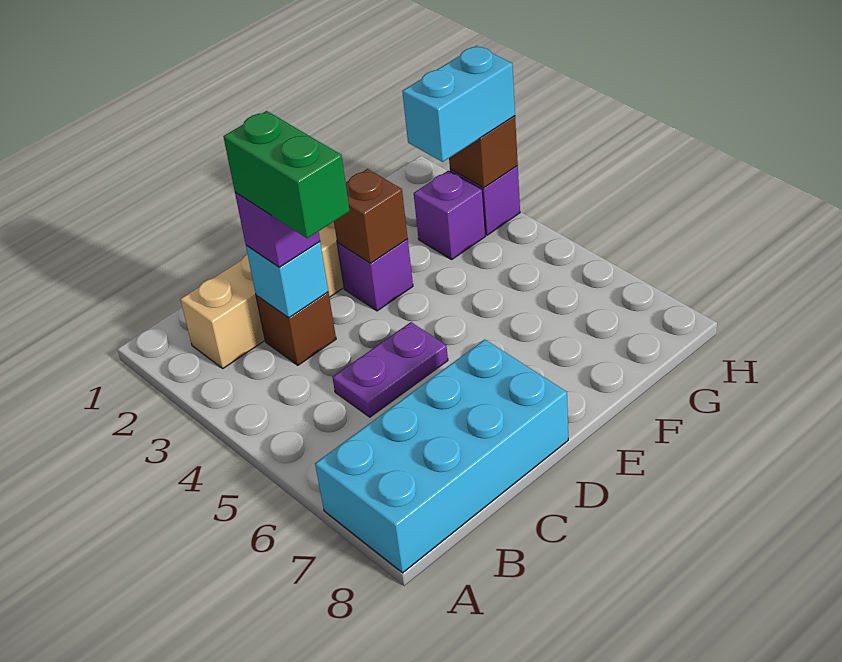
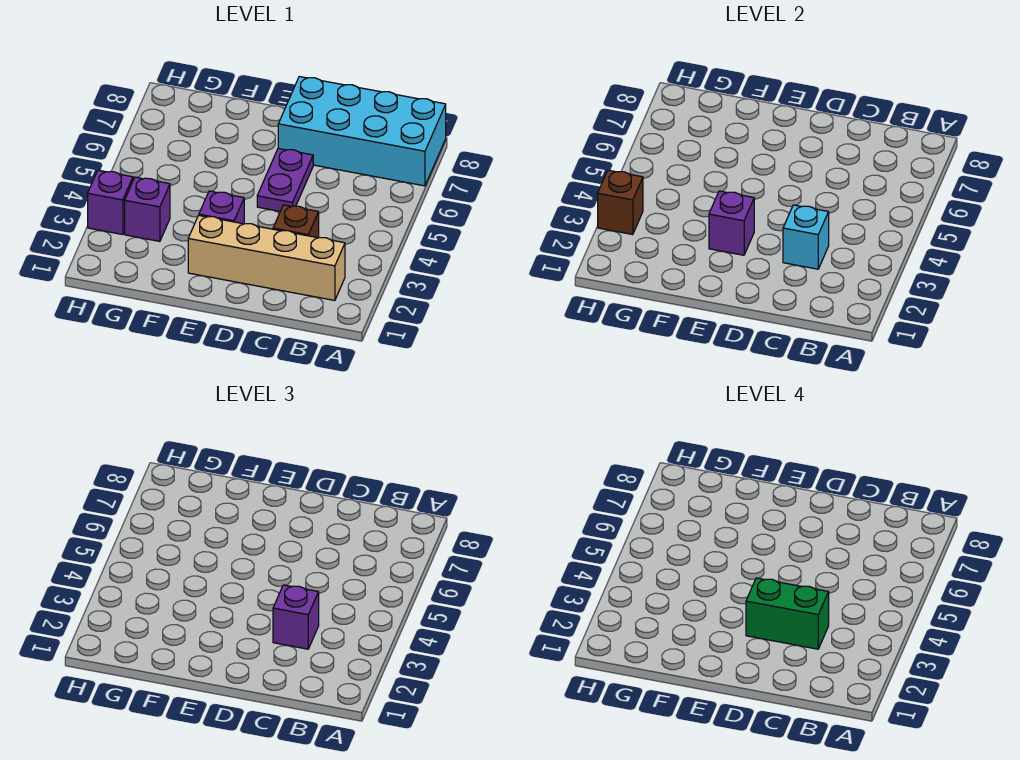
green brick C3:C4 level 4 -> green brick C3:D3 level 4
purple plate C5:D5 level 1 -> purple plate D5:D6 level 1
brown brick E3 level 2 -> purple brick E3 level 2
cyan brick G3:H3 level 3 -> none

